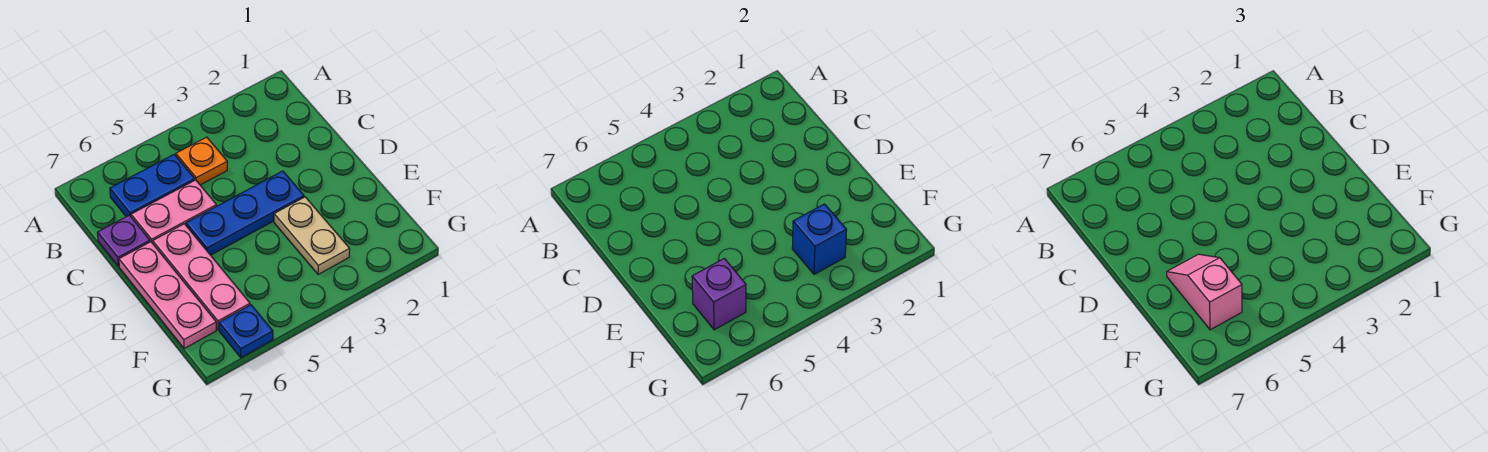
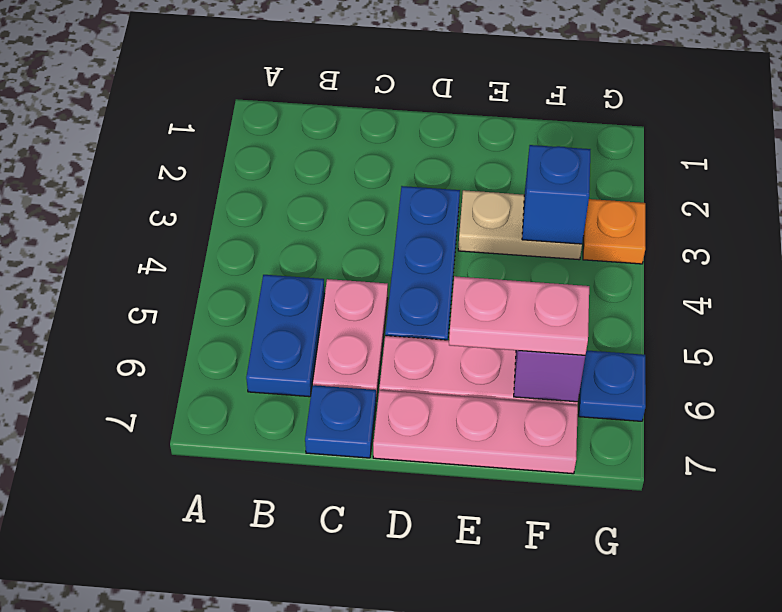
orange plate B4 level 1 -> orange plate G3 level 1
purple plate C7 level 1 -> blue plate C7 level 1
pink slope E6:F6 level 3 top F -> pink plate E6:F6 level 3

